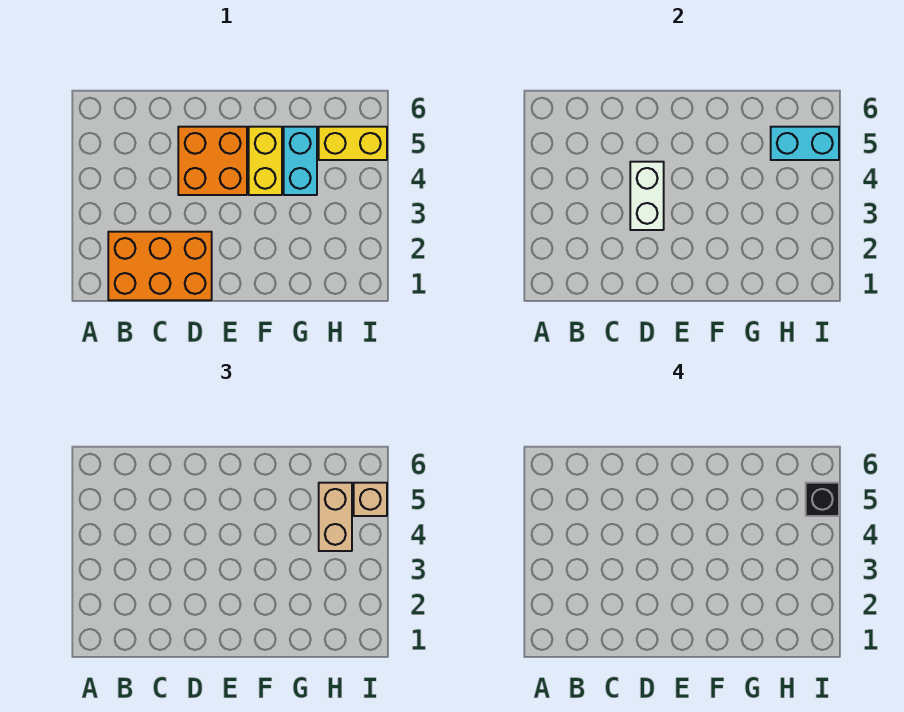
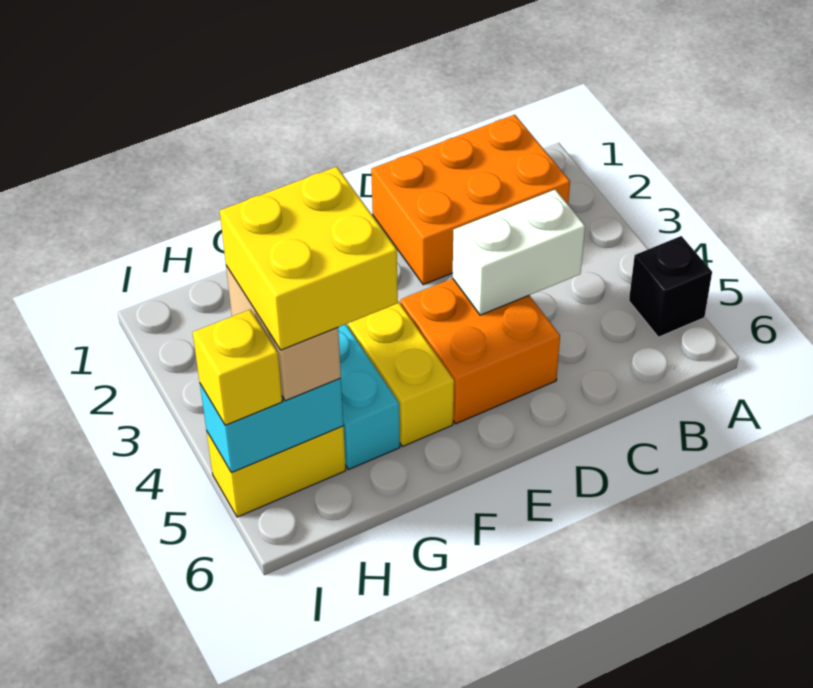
white brick D3:D4 level 2 -> white brick C4:D4 level 2
none -> yellow brick G4:H5 level 4
tan brick I5 level 3 -> yellow brick I5 level 3
black brick I5 level 4 -> black brick A5 level 1

